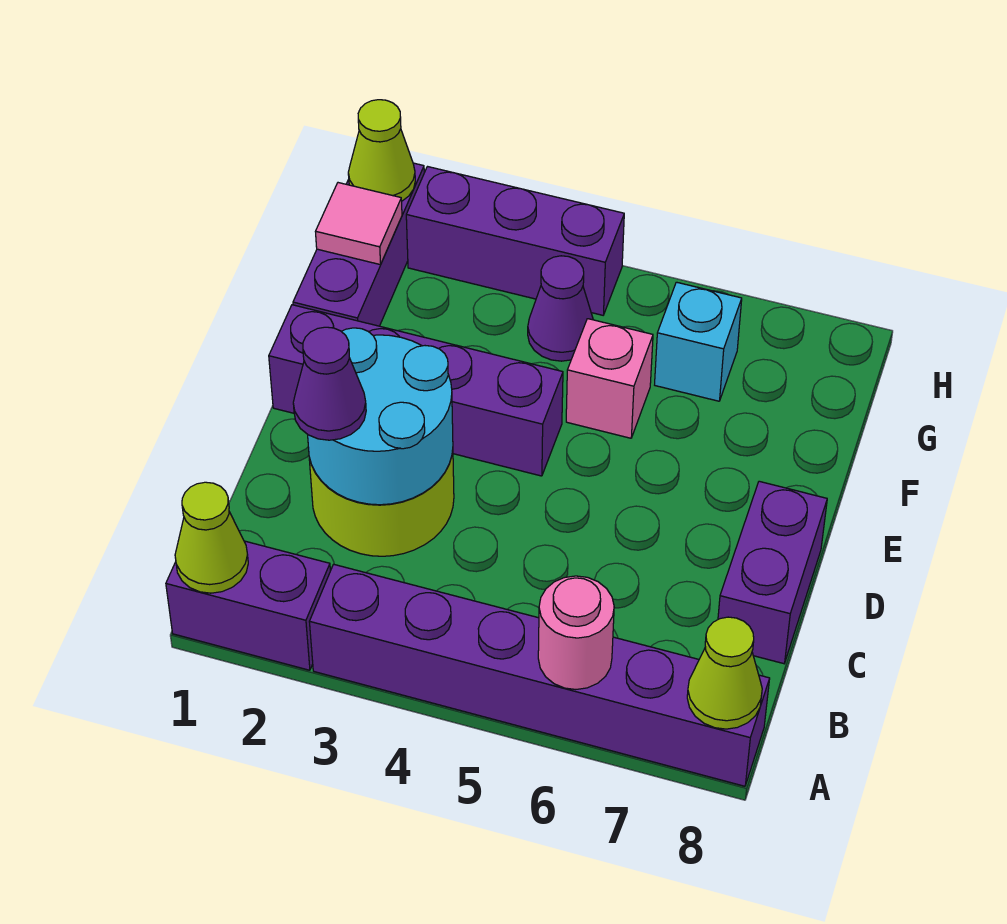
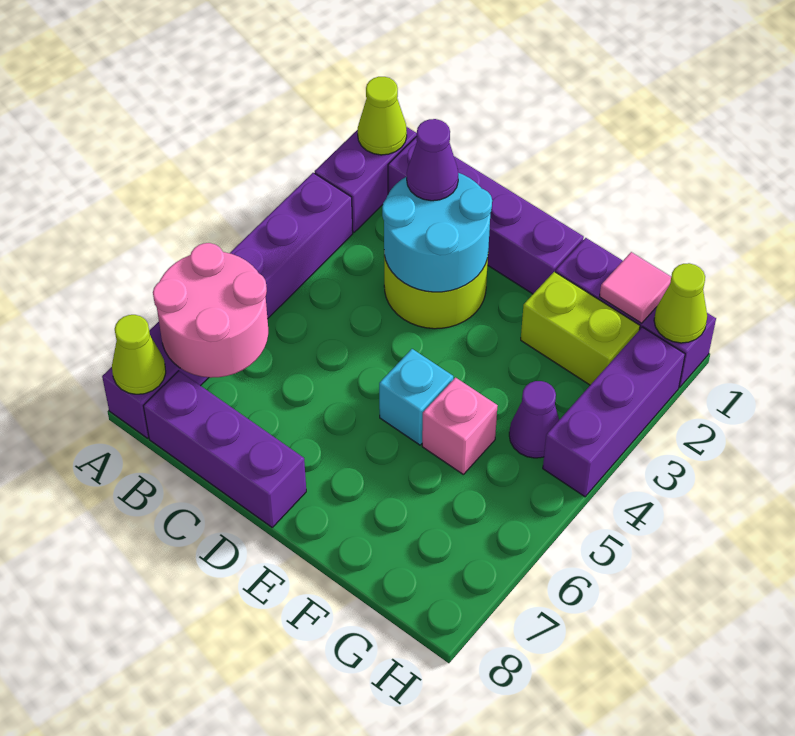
pink round brick A6 level 2 -> pink round brick A6:B7 level 2
purple brick C8:D8 level 1 -> purple brick B8:D8 level 1
purple brick E1:E4 level 1 -> purple brick B1:E1 level 1
none -> lime brick F2:G2 level 1
cyan brick G6 level 1 -> cyan brick E5 level 1

